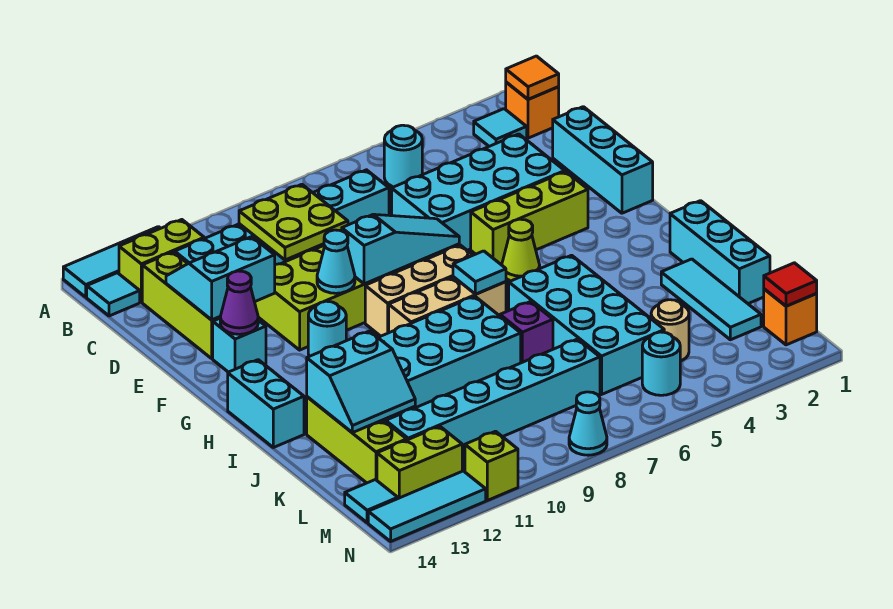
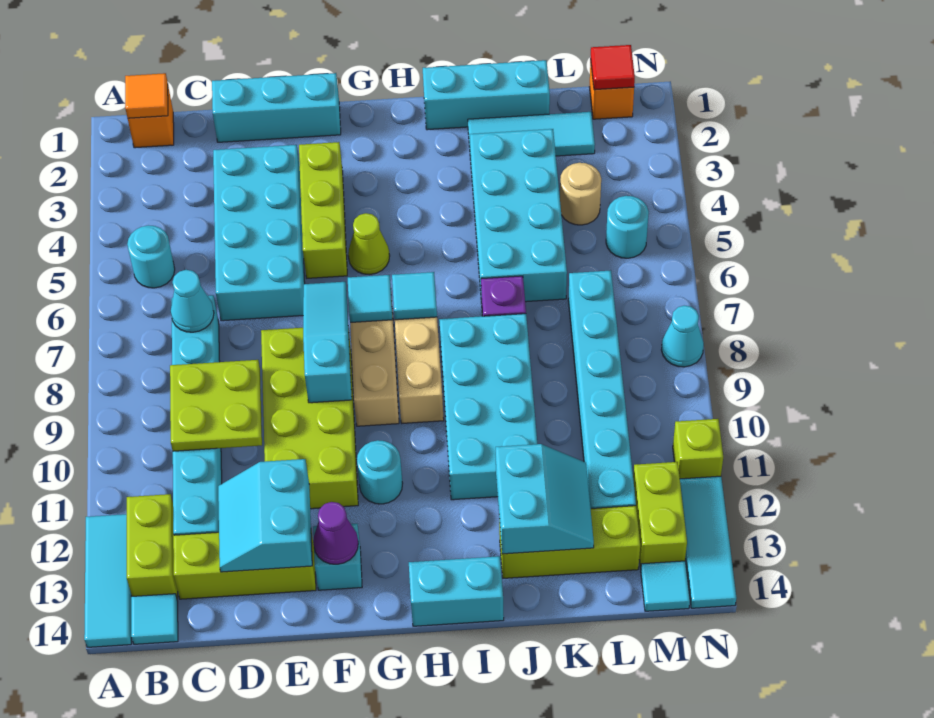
cyan tile B2 level 1 -> cyan tile G7 level 2
cyan cone F10 level 2 -> cyan cone C7 level 2
cyan brick I5:L6 level 1 -> cyan brick J3:K6 level 1

